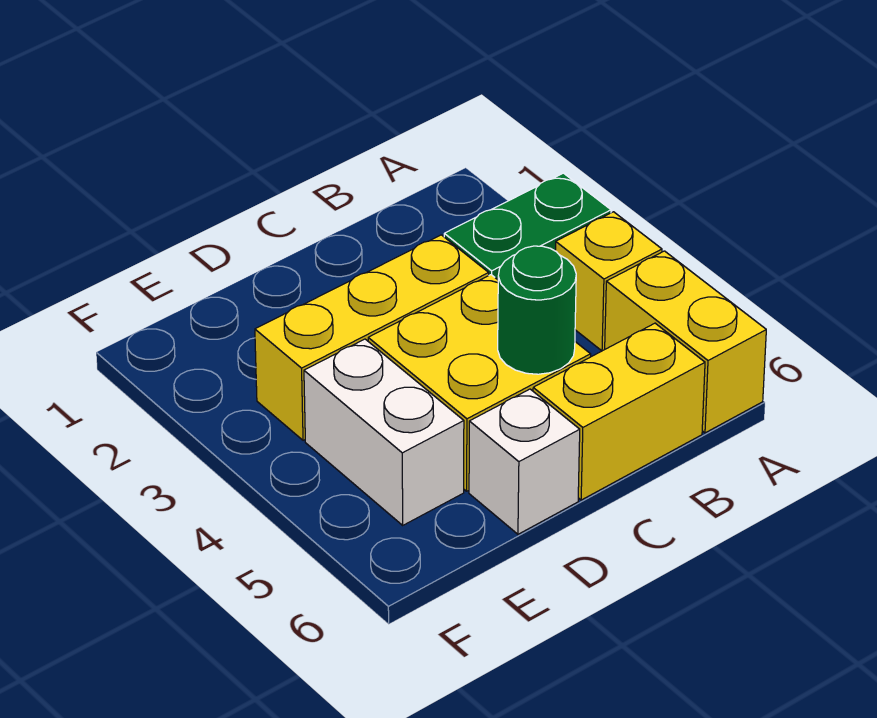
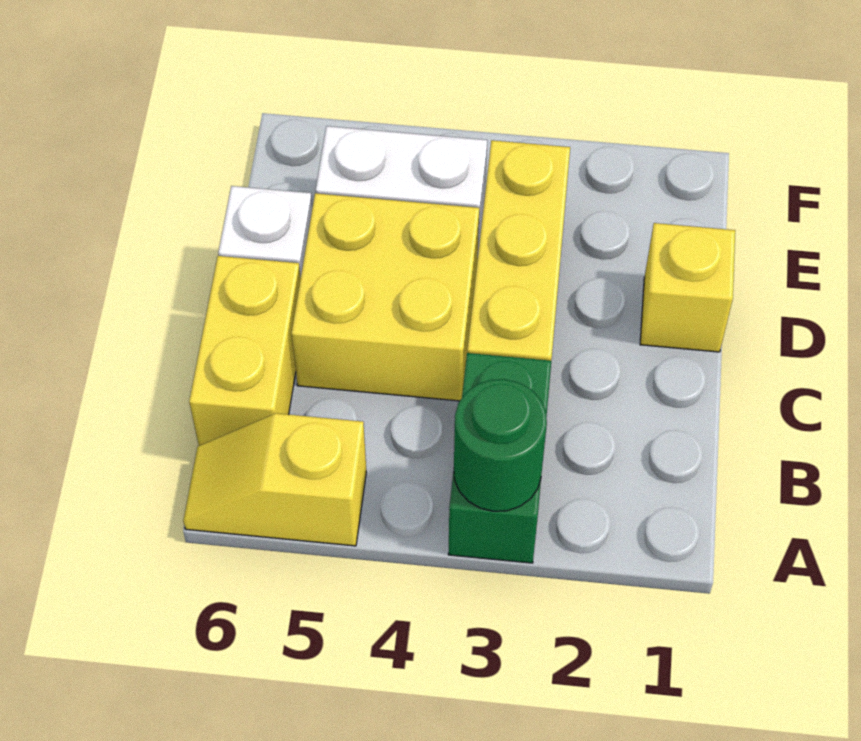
yellow brick A4 level 1 -> yellow brick D1 level 1
yellow brick A5:A6 level 1 -> yellow slope A5:A6 level 1 top 5
green round brick C5 level 2 -> green round brick A3 level 2

